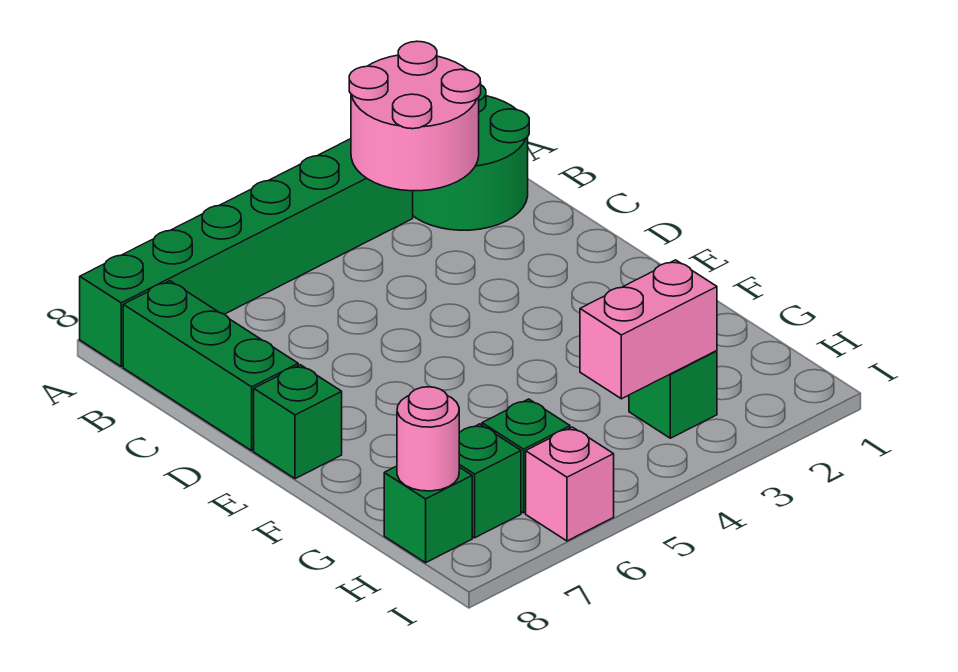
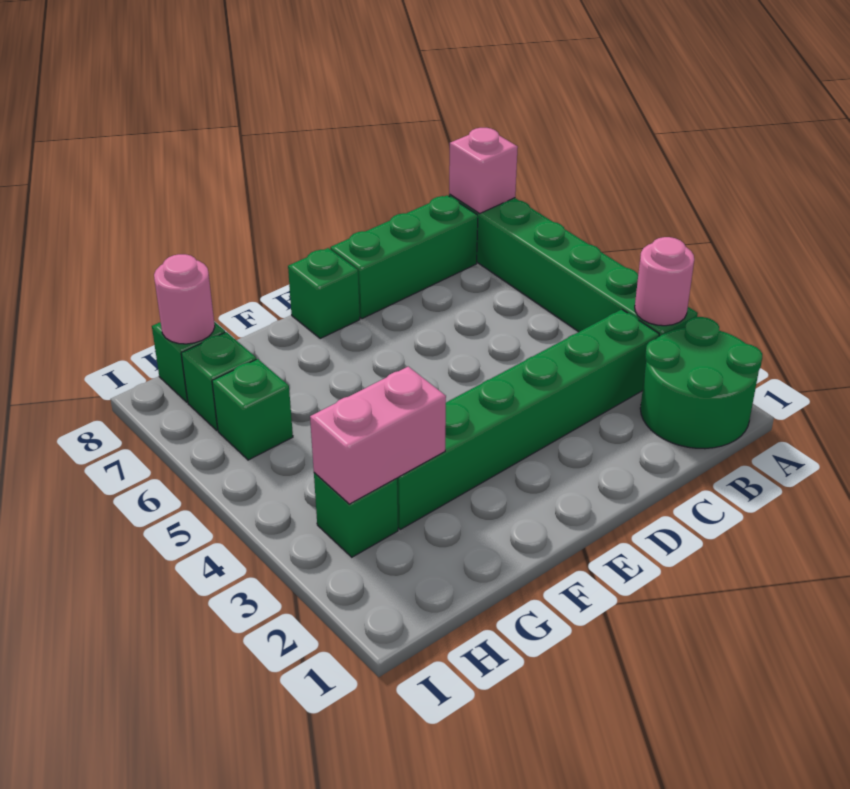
pink round brick A2:B3 level 2 -> pink round brick A3 level 2
none -> green brick B3:G3 level 1
pink brick H3:H4 level 2 -> pink brick G3:H3 level 2
pink brick I6 level 1 -> pink brick A8 level 2

